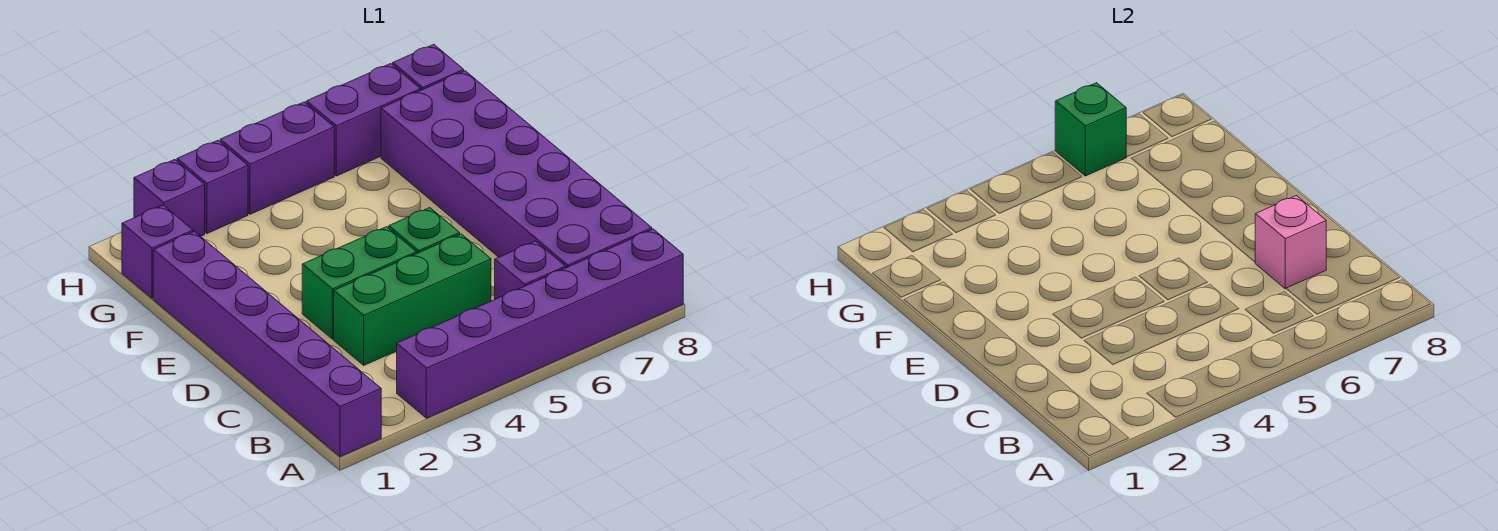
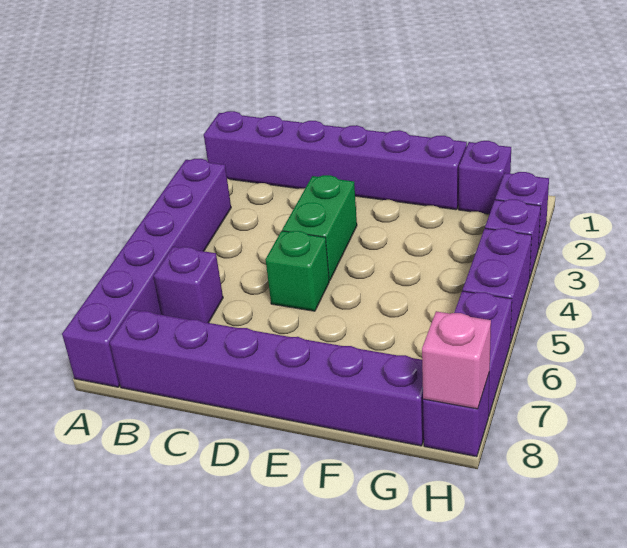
purple brick B7:G8 level 1 -> purple brick B8:G8 level 1
green brick C3:C5 level 1 -> none
pink brick C7 level 2 -> pink brick H8 level 2
green brick H6 level 2 -> none

